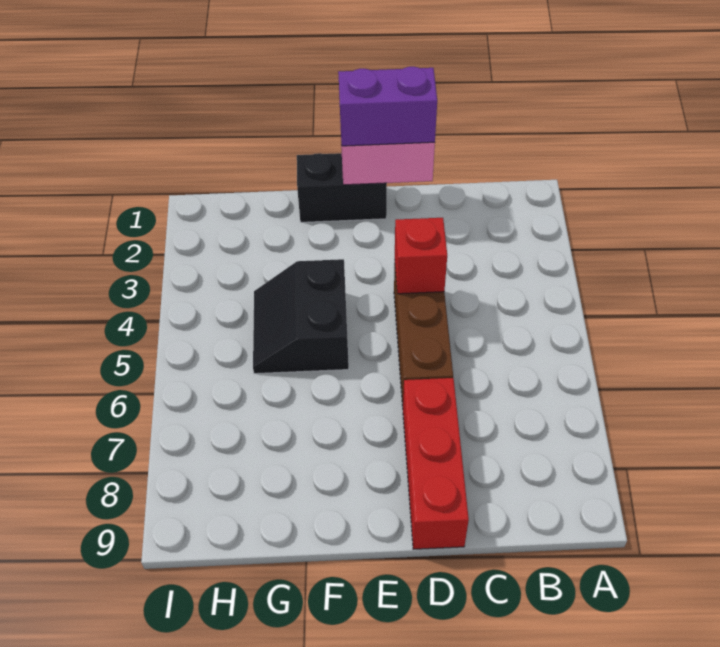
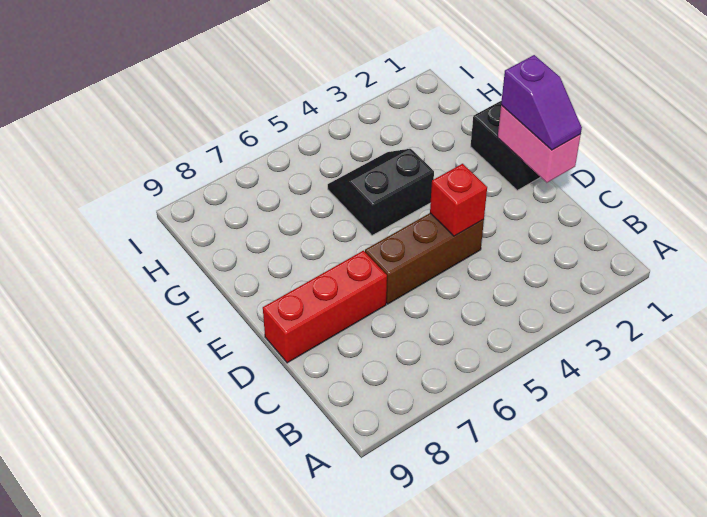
purple brick D1:E1 level 3 -> purple slope D1:E1 level 3 top E

